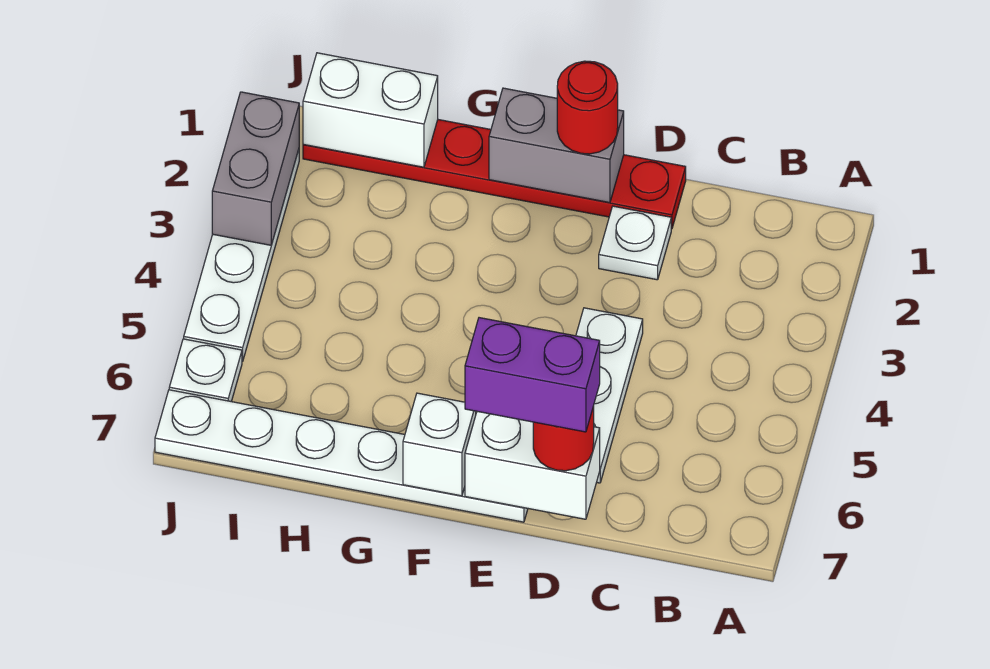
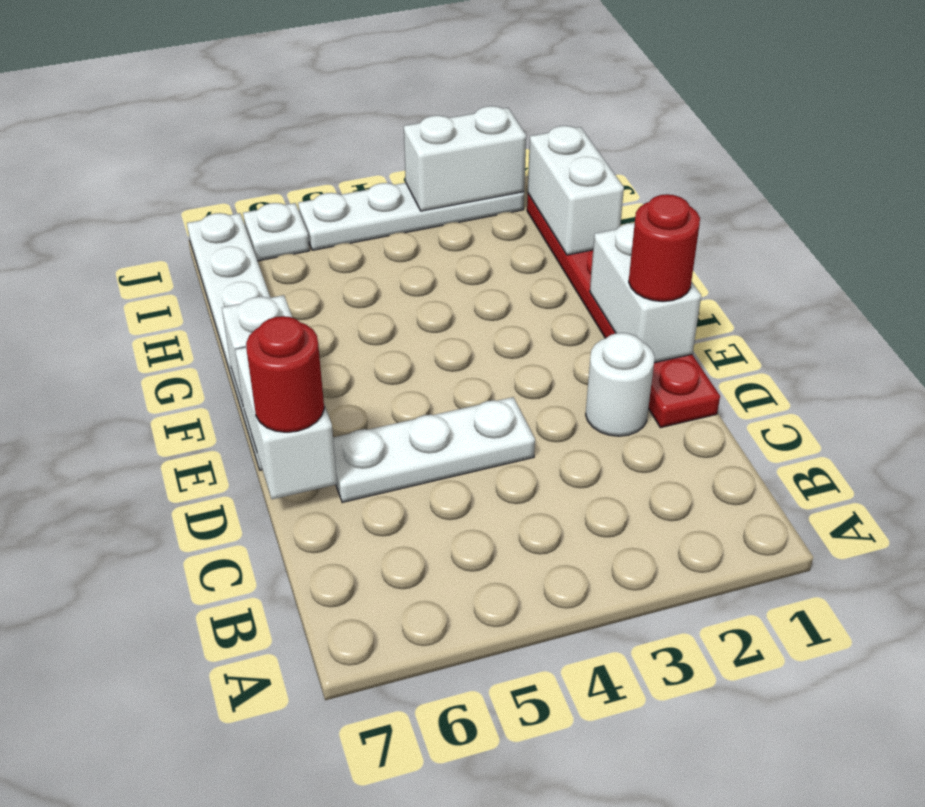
white plate D2 level 1 -> white round brick D2 level 1
purple brick D7:E7 level 4 -> none
grey brick E1:F1 level 2 -> white brick E1:F1 level 2
grey brick J2:J3 level 2 -> white brick J2:J3 level 2

